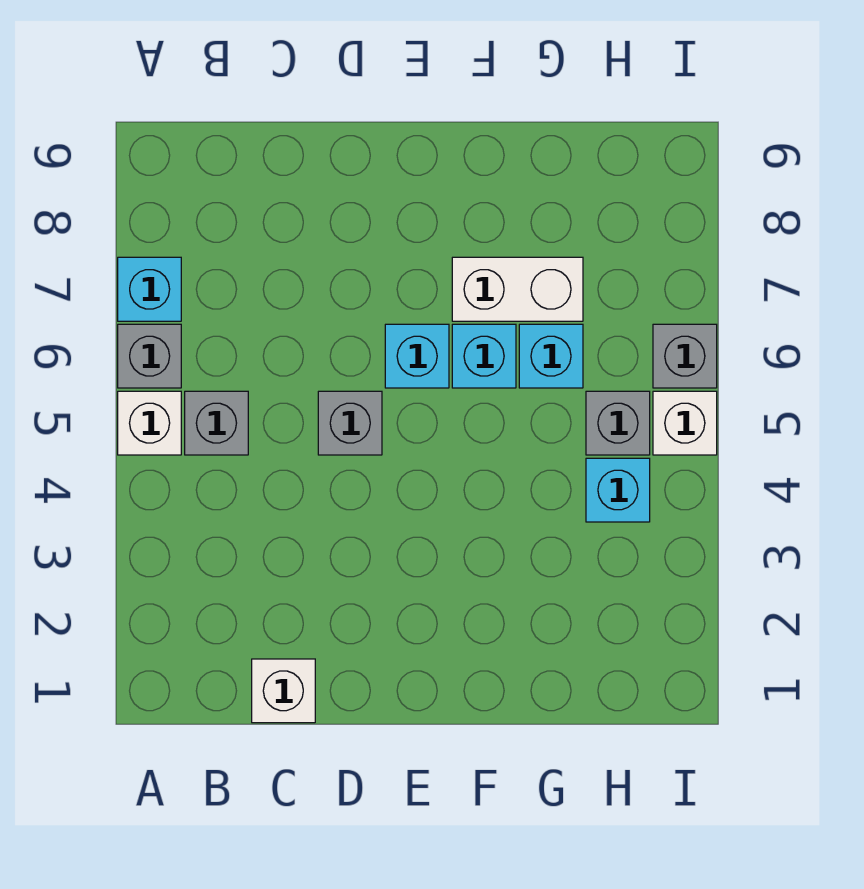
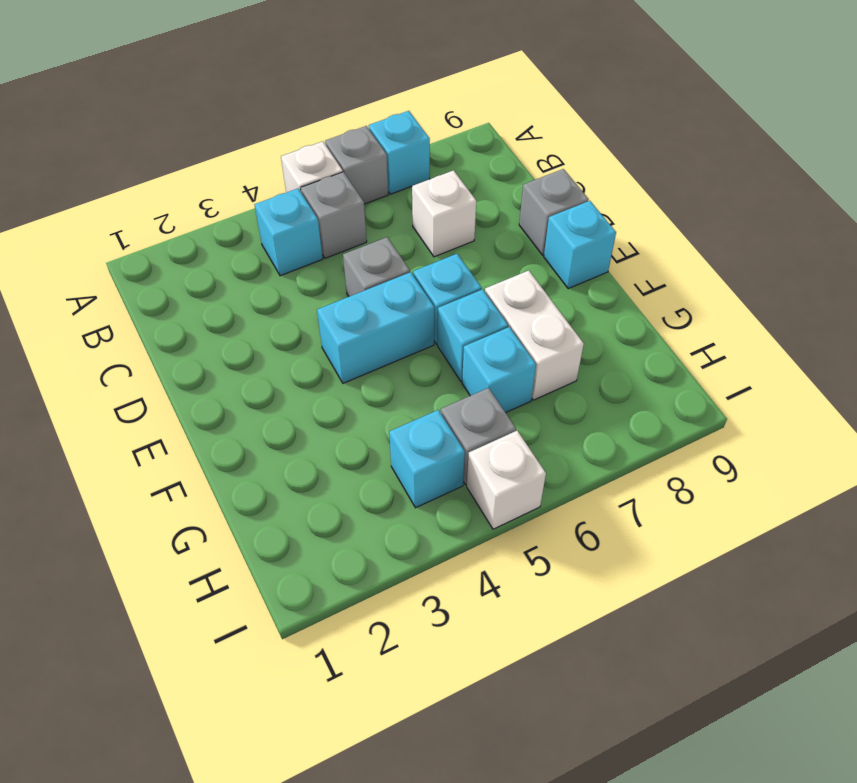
none -> cyan brick B4 level 1
white brick C1 level 1 -> white brick C7 level 1
none -> cyan brick E4:E5 level 1
none -> cyan brick E9 level 1
grey brick I6 level 1 -> grey brick D9 level 1

